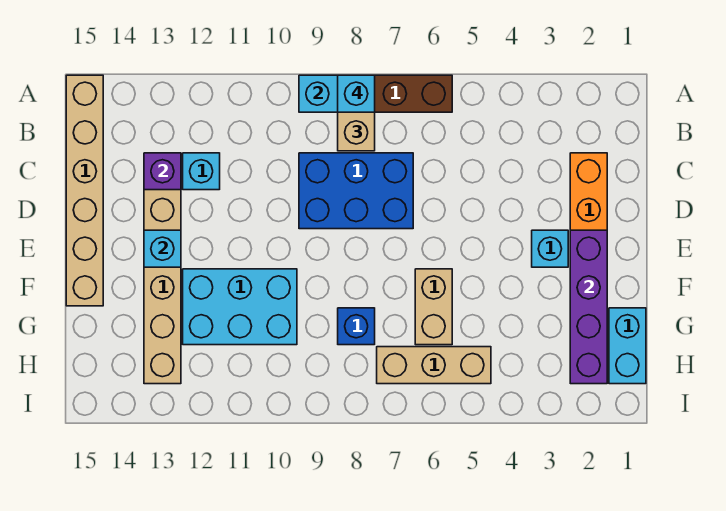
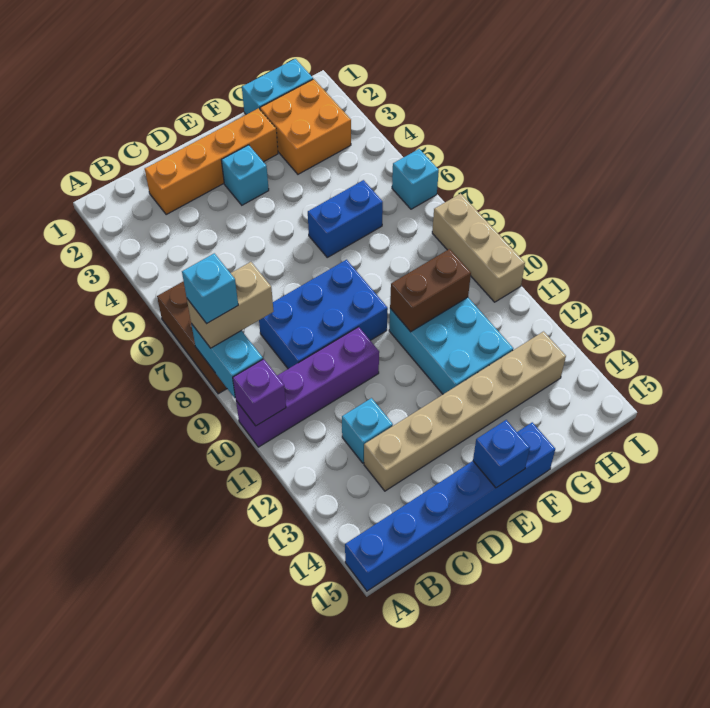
tan brick A15:F15 level 1 -> blue brick A15:F15 level 1
blue brick C7:D9 level 1 -> blue brick C8:E9 level 1
purple brick C13 level 2 -> purple brick A10 level 2
purple brick E2:H2 level 2 -> purple brick A10:D10 level 1
cyan brick E13 level 2 -> cyan brick I6 level 1
tan brick F6:G6 level 1 -> blue brick F6:G6 level 1
none -> brown brick F10:G10 level 2
none -> orange brick G2:H3 level 1
blue brick G8 level 1 -> blue brick E15 level 2
tan brick H5:H7 level 1 -> tan brick I8:I10 level 1

